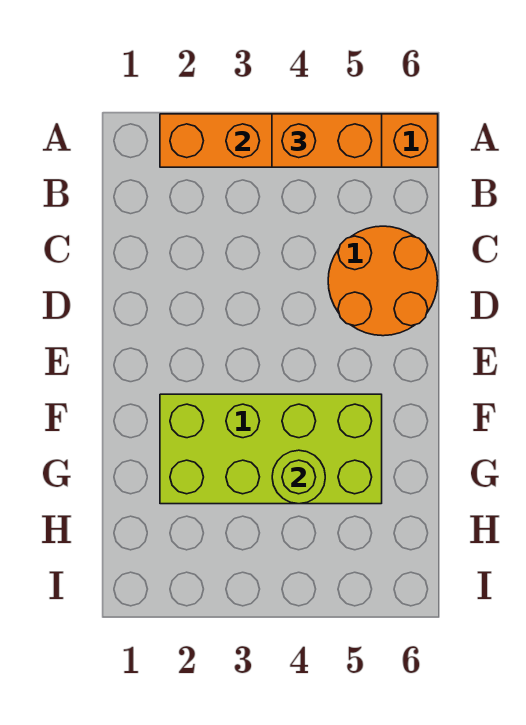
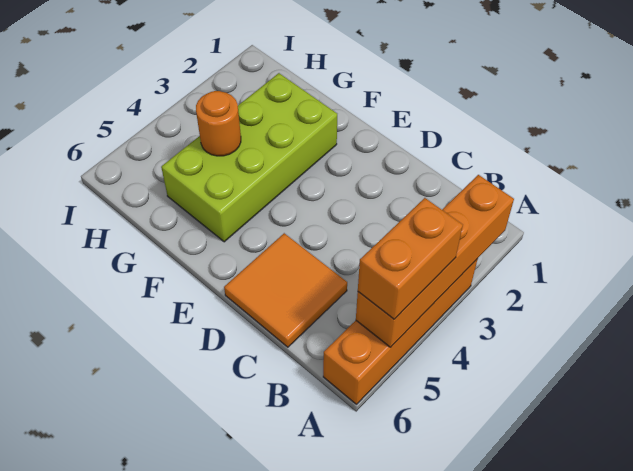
orange round brick C5:D6 level 1 -> orange tile C5:D6 level 1
lime round brick G4 level 2 -> orange round brick G4 level 2

